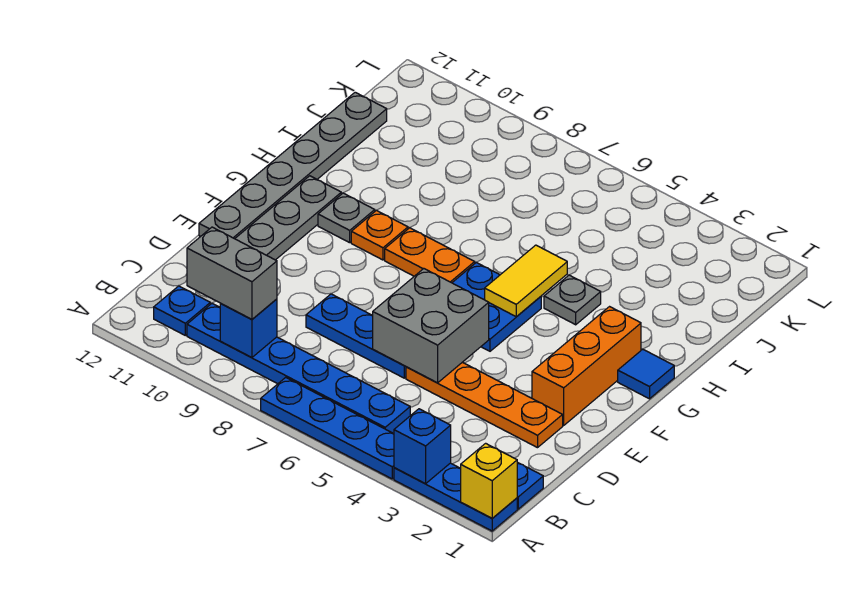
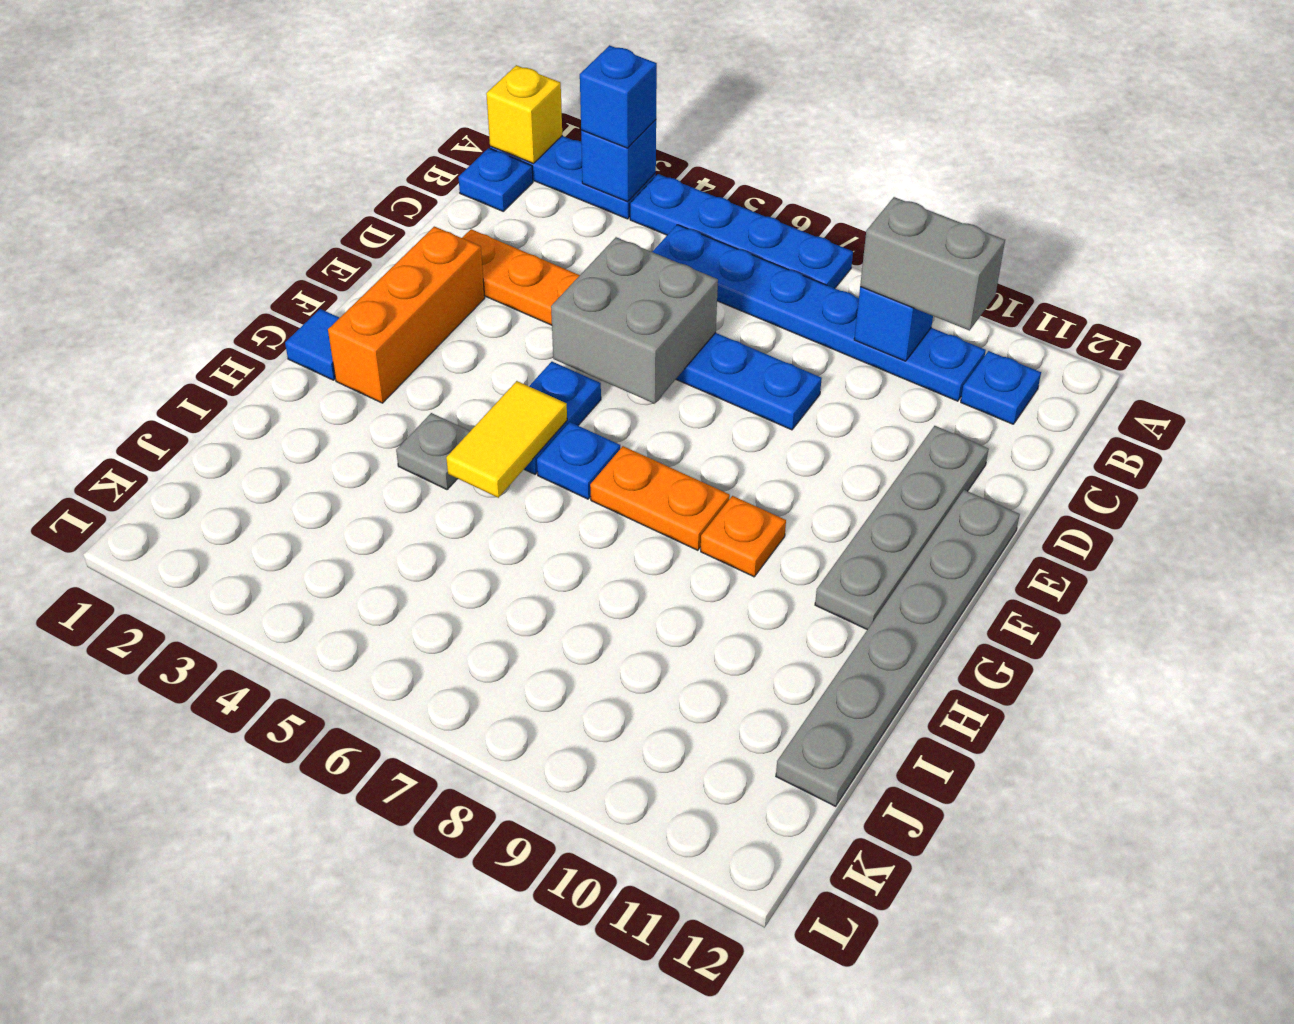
none -> blue brick A3 level 3
grey plate G10 level 1 -> none

